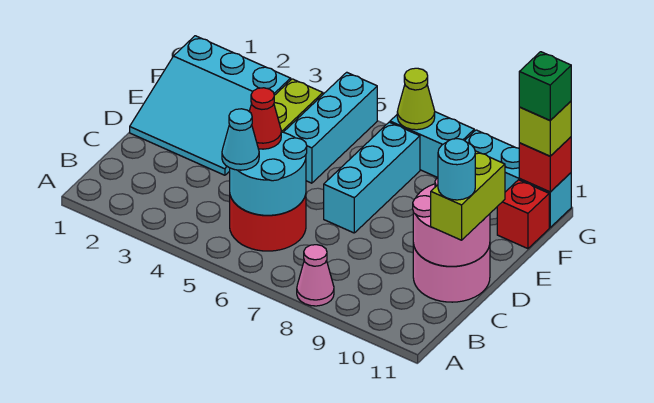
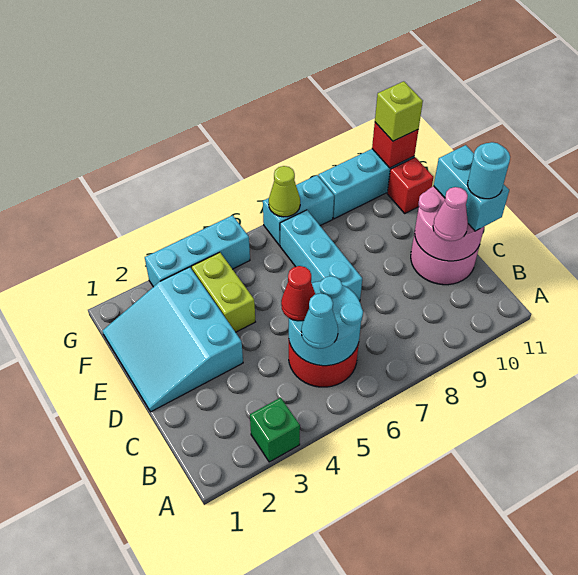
pink cone A8 level 1 -> pink cone C10 level 3
lime brick C11:D11 level 3 -> cyan brick C11:D11 level 3
cyan slope D1:F3 level 1 top F -> cyan slope D1:F3 level 1 top 3
cyan brick E5:G5 level 1 -> cyan brick G3:G5 level 1
green brick G11 level 4 -> green brick A3 level 1

